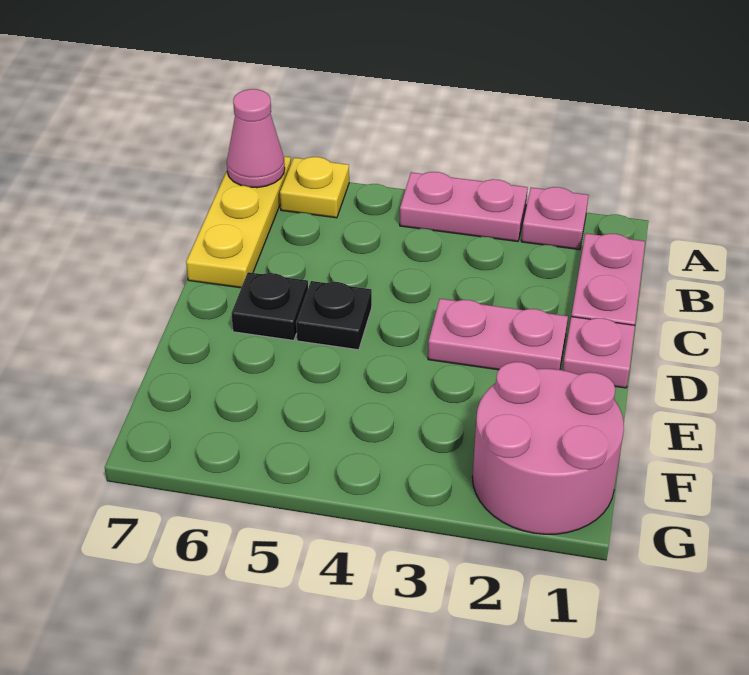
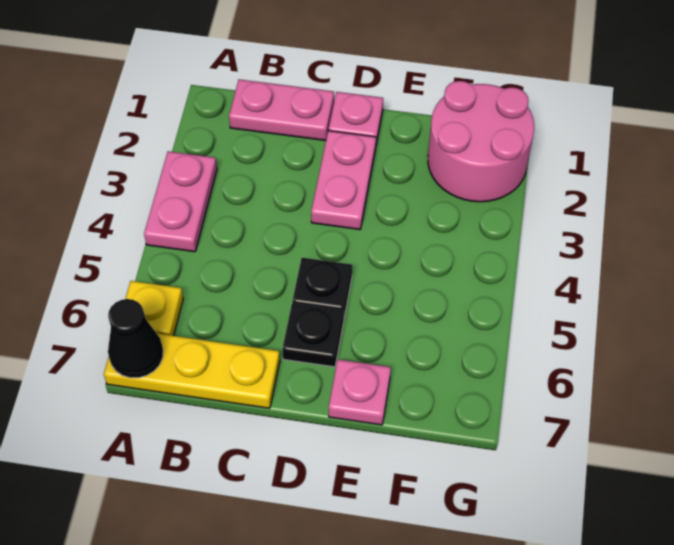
pink plate A2 level 1 -> pink plate E7 level 1
pink cone A7 level 2 -> black cone A7 level 2

